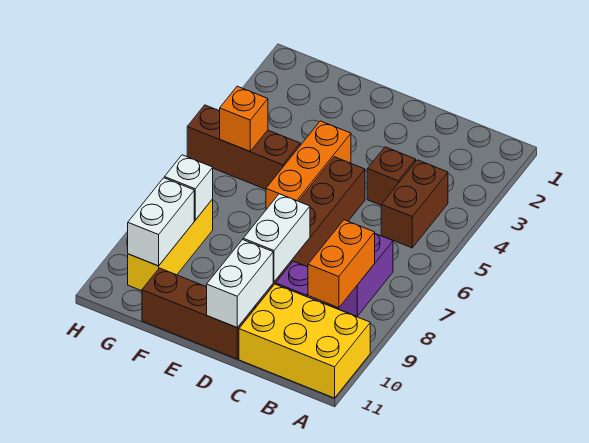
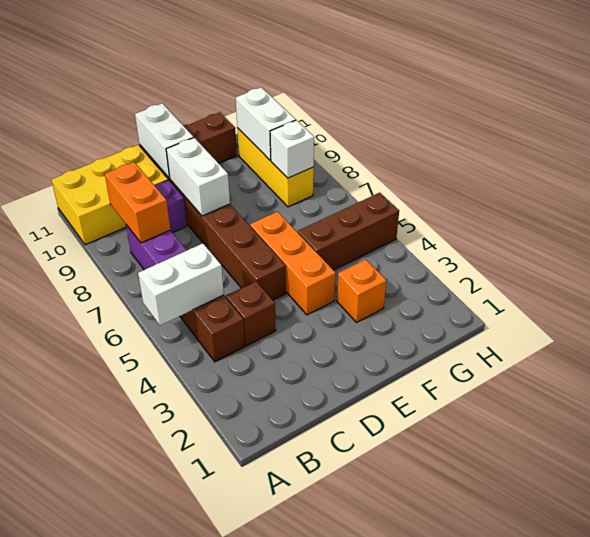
none -> white brick A5:B5 level 2
orange brick G5 level 2 -> orange brick F3 level 1

